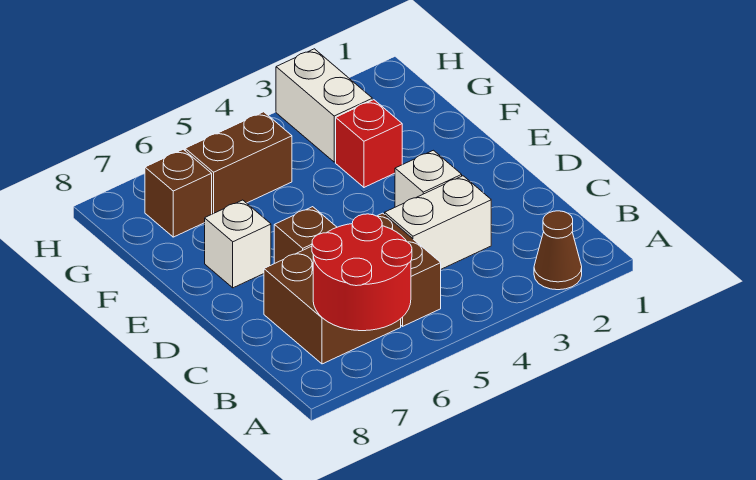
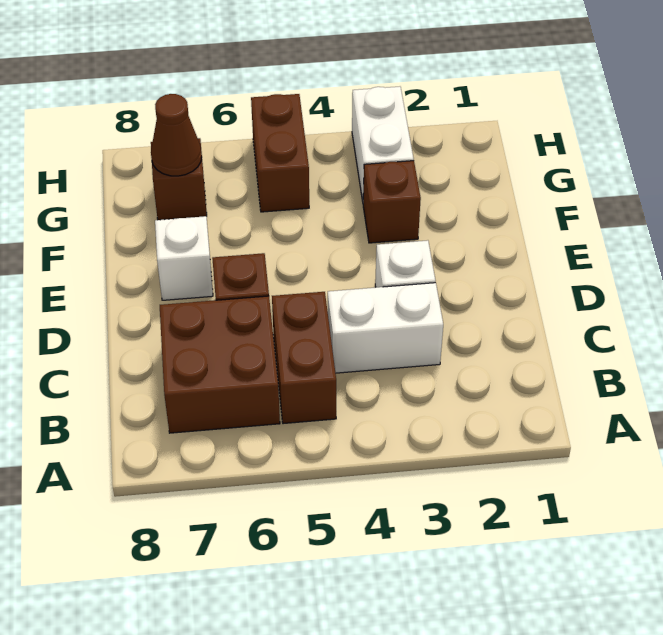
brown cone A2 level 1 -> brown cone G7 level 2
red round brick A6:B7 level 2 -> none
red brick F3 level 1 -> brown brick F3 level 1
brown brick G5:G6 level 1 -> brown brick G5:H5 level 1

